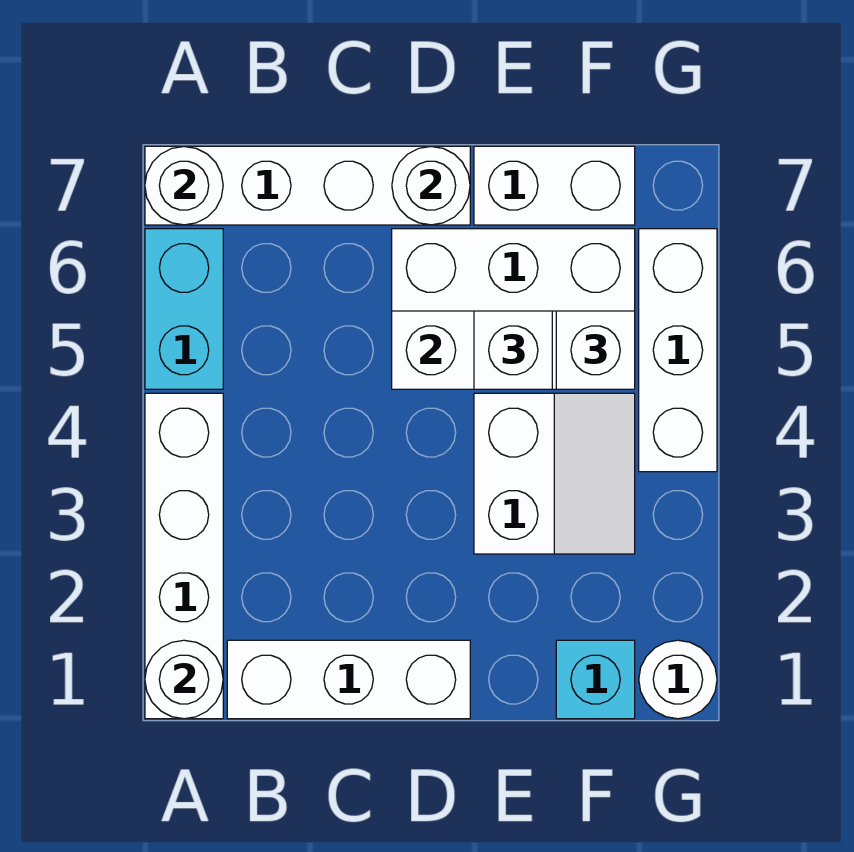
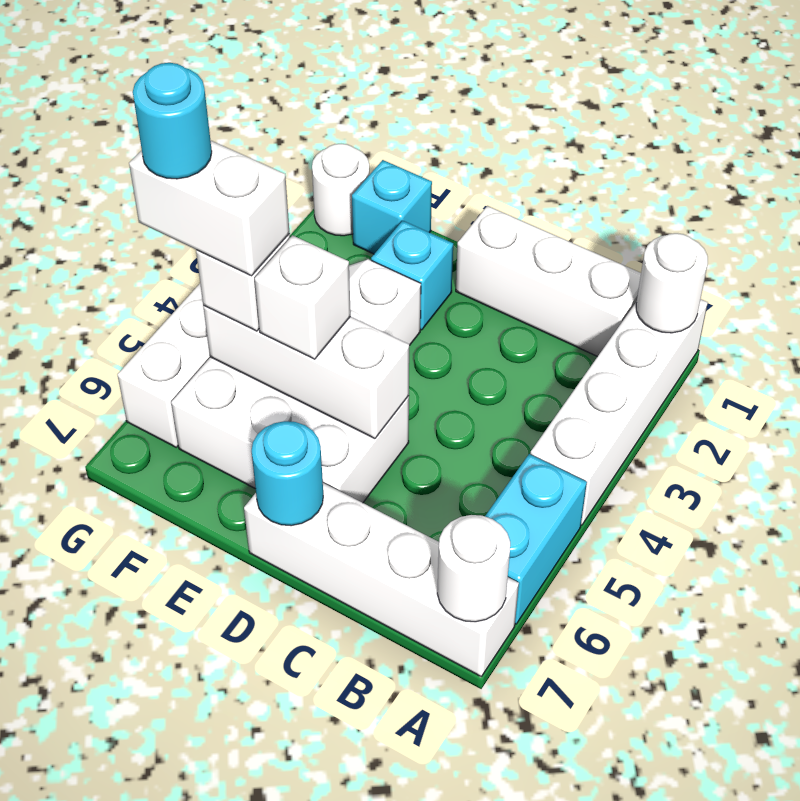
white round brick D7 level 2 -> cyan round brick D7 level 2
none -> cyan brick E2 level 1
white brick E7:F7 level 1 -> white brick F5:G5 level 4
none -> cyan round brick G5 level 5

